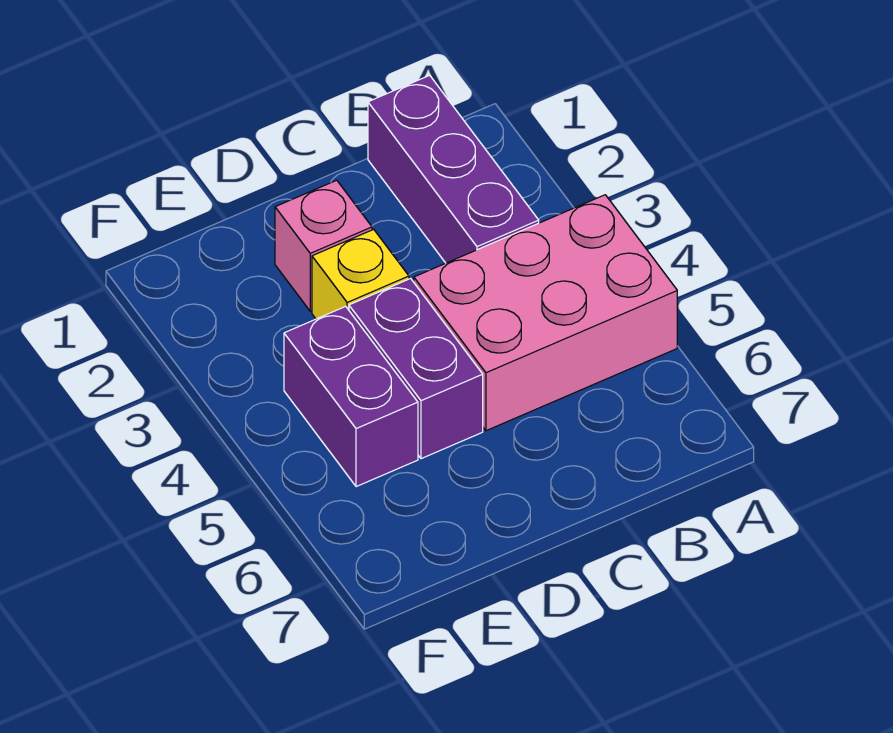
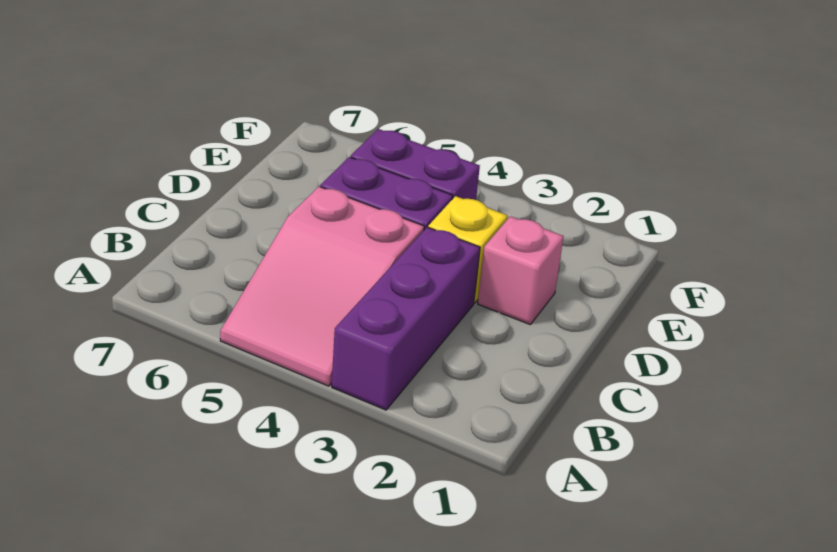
pink brick A4:C5 level 1 -> pink slope A4:C5 level 1 top C
purple brick B1:B3 level 1 -> purple brick A3:C3 level 1

